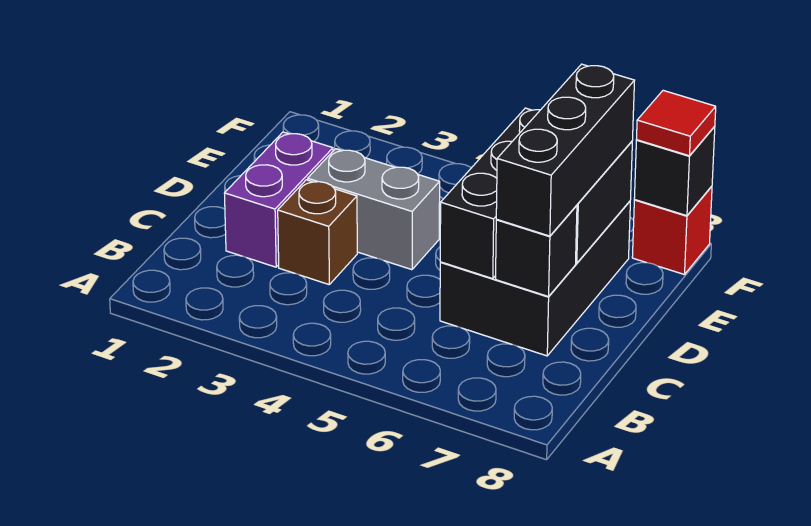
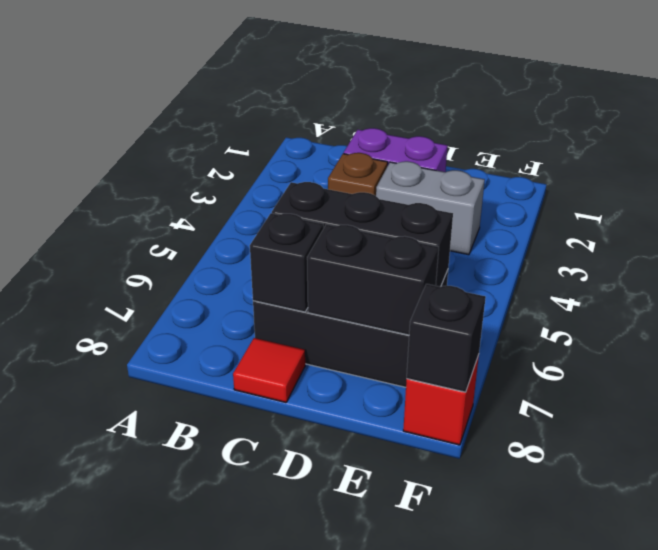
black brick C7:E7 level 3 -> none
grey brick D3:D4 level 1 -> grey brick D3:E3 level 1
red tile F8 level 3 -> red tile C8 level 1

